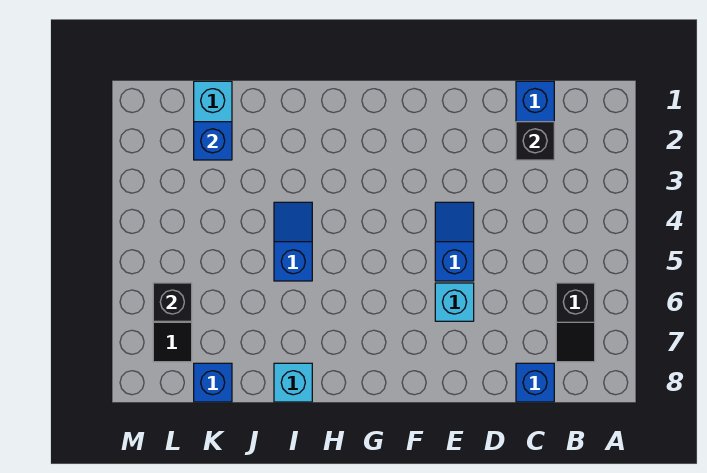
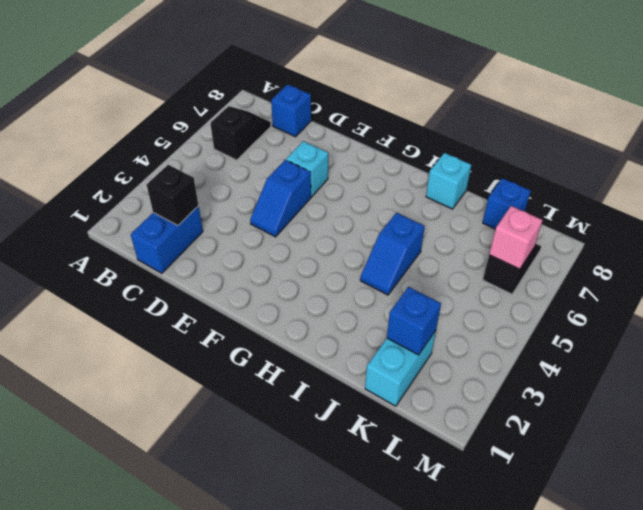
black brick L6 level 2 -> pink brick L6 level 2

